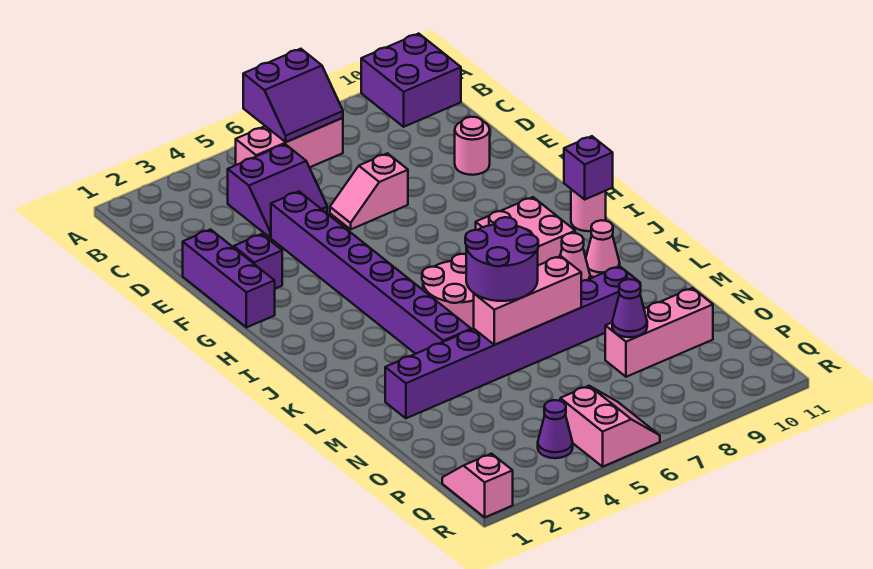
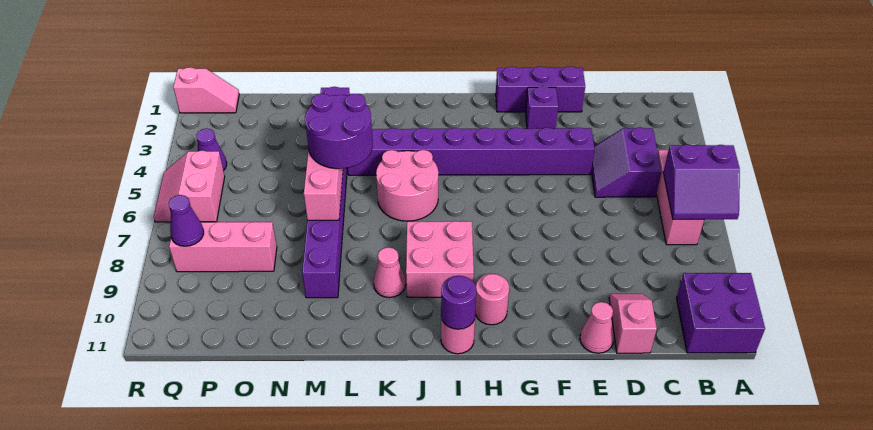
purple slope A6:B7 level 2 top A -> purple slope A6:B7 level 2 top 6
pink slope E6:E7 level 1 top 7 -> pink slope D10:D11 level 1 top 11
pink round brick E10 level 1 -> pink round brick H10 level 1
purple brick I11 level 2 -> purple round brick I11 level 2
pink cone K10 level 1 -> pink cone E11 level 1
pink brick O8:O10 level 1 -> pink brick O8:Q8 level 1
purple cone O8 level 2 -> purple cone Q8 level 2
pink slope Q5:R6 level 1 top 5 -> pink slope Q5:R6 level 1 top Q

